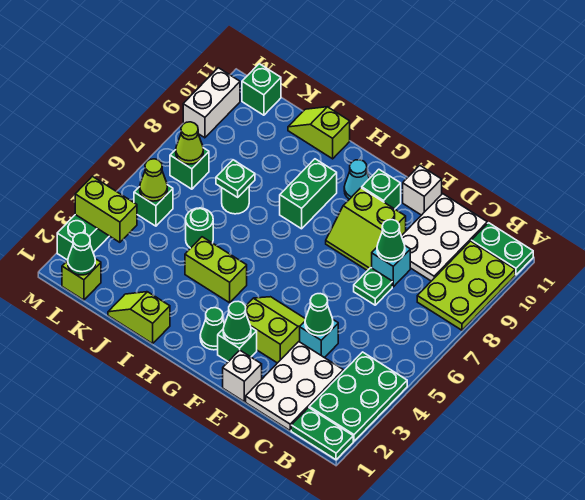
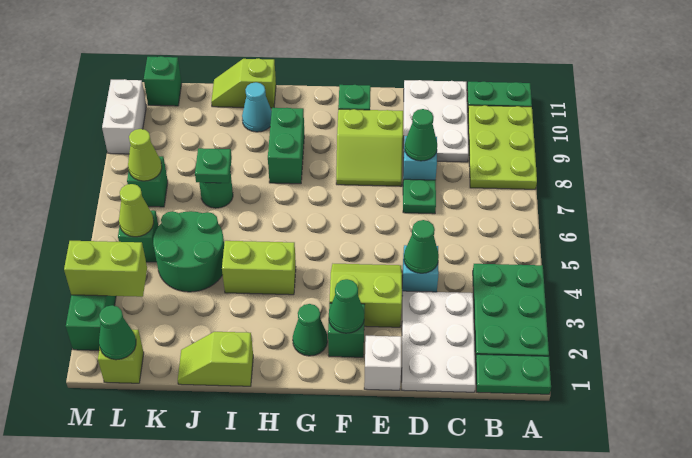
white brick E11 level 1 -> none
cyan cone G10 level 1 -> cyan cone I10 level 1
green round brick J5 level 1 -> green round brick J4:K5 level 1

